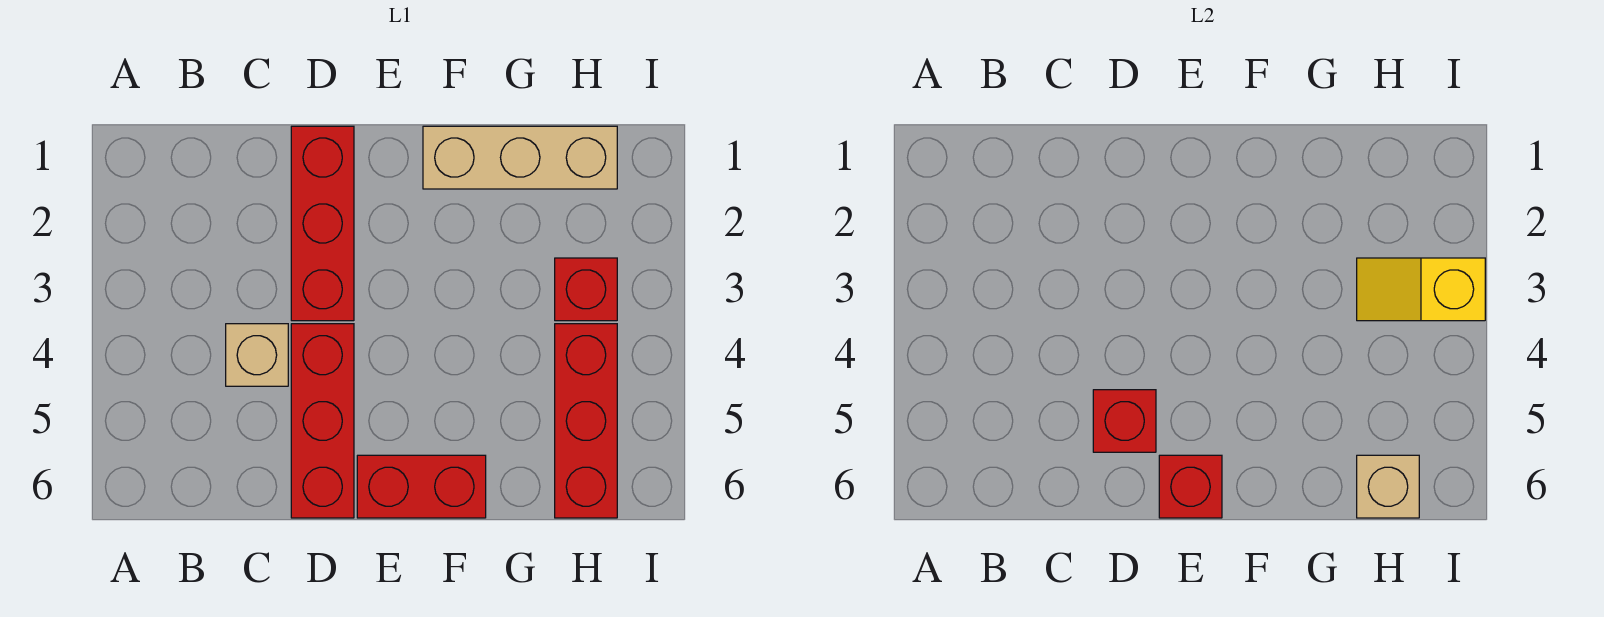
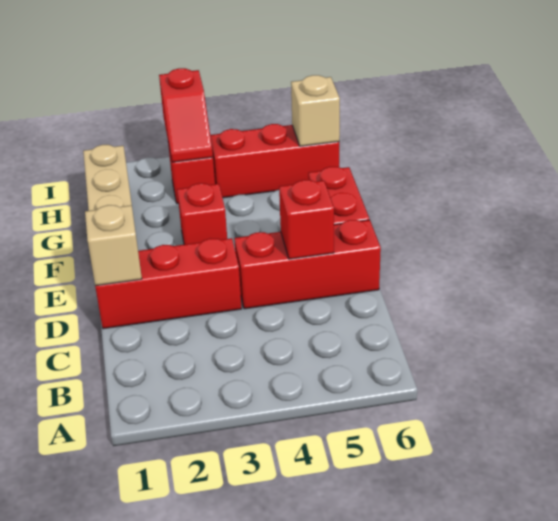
tan brick C4 level 1 -> tan brick D1 level 2
red brick E6 level 2 -> red brick F3 level 1
yellow slope H3:I3 level 2 top I -> red slope H3:I3 level 2 top I

